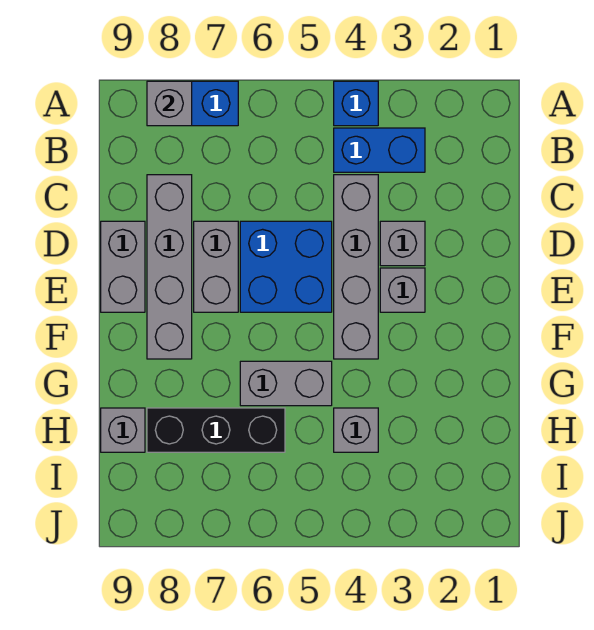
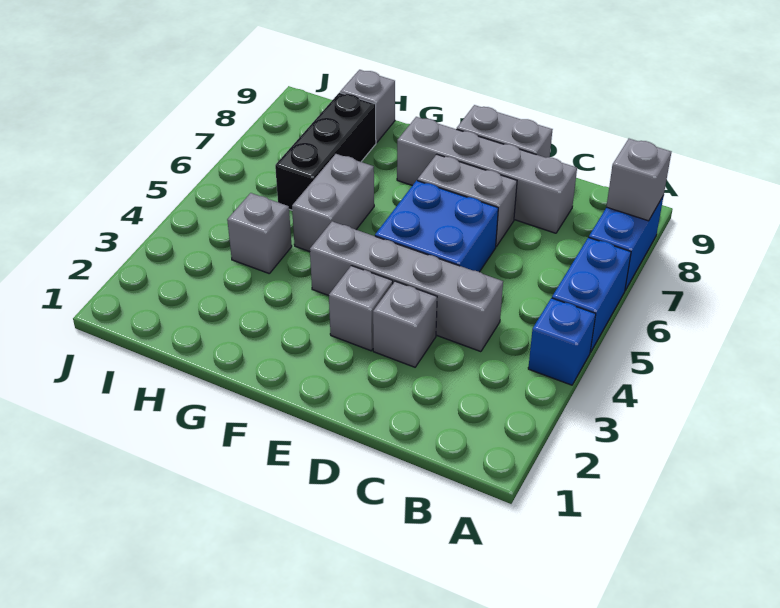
blue brick B3:B4 level 1 -> blue brick A5:A6 level 1

